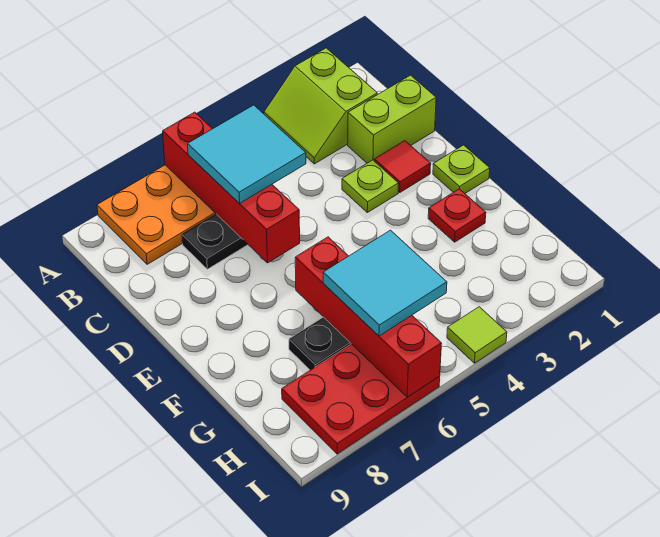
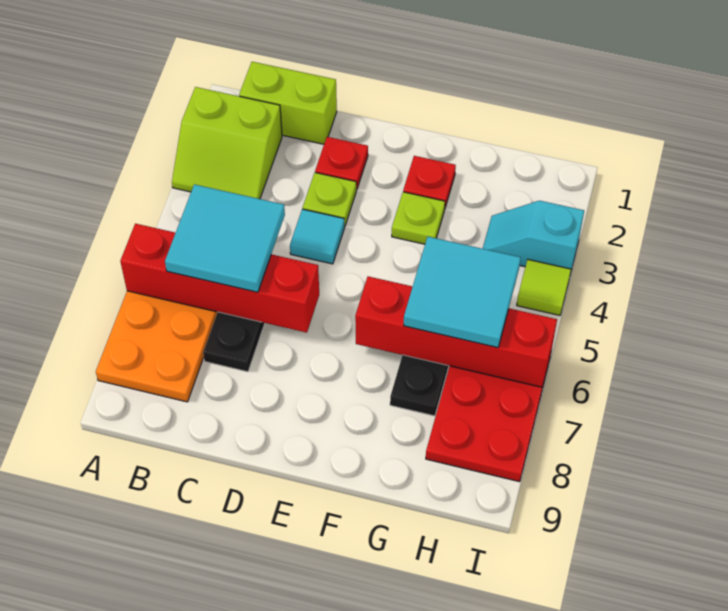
lime brick C1:C2 level 1 -> lime brick B1:C1 level 1
red tile D2 level 1 -> red plate D2 level 1
none -> cyan tile D4 level 1
lime plate E1 level 1 -> lime plate F3 level 1
none -> cyan slope H3:I3 level 1 top I

